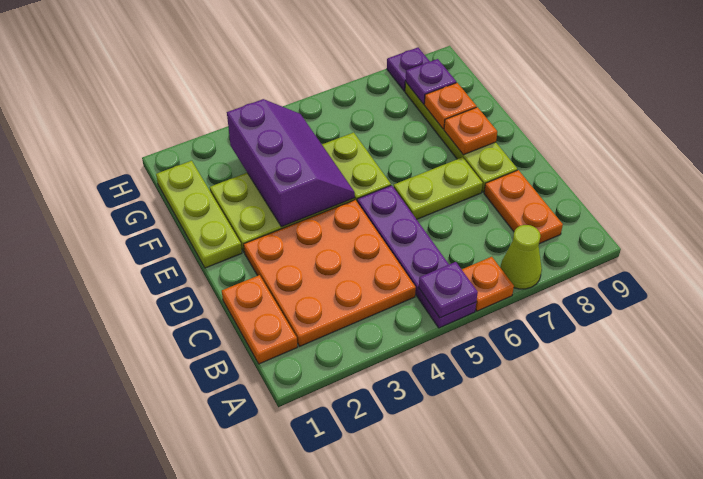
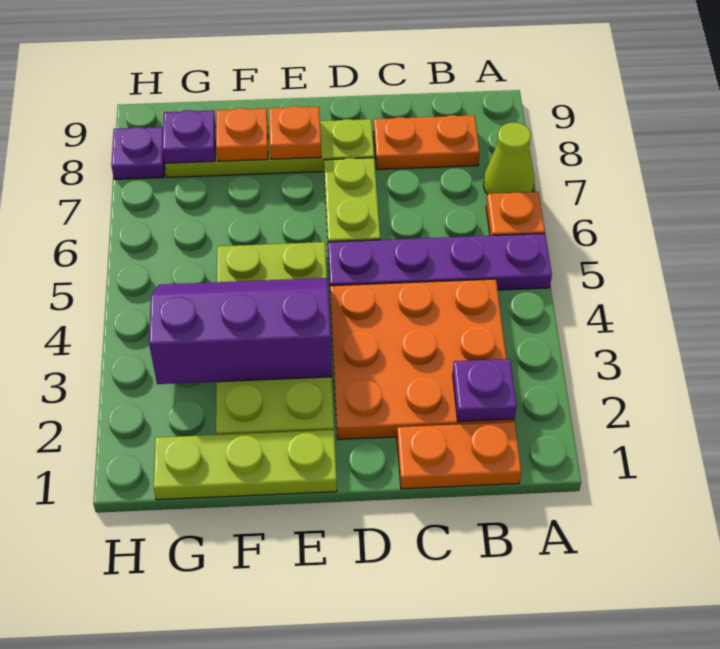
purple plate A5 level 2 -> purple plate B2 level 2

